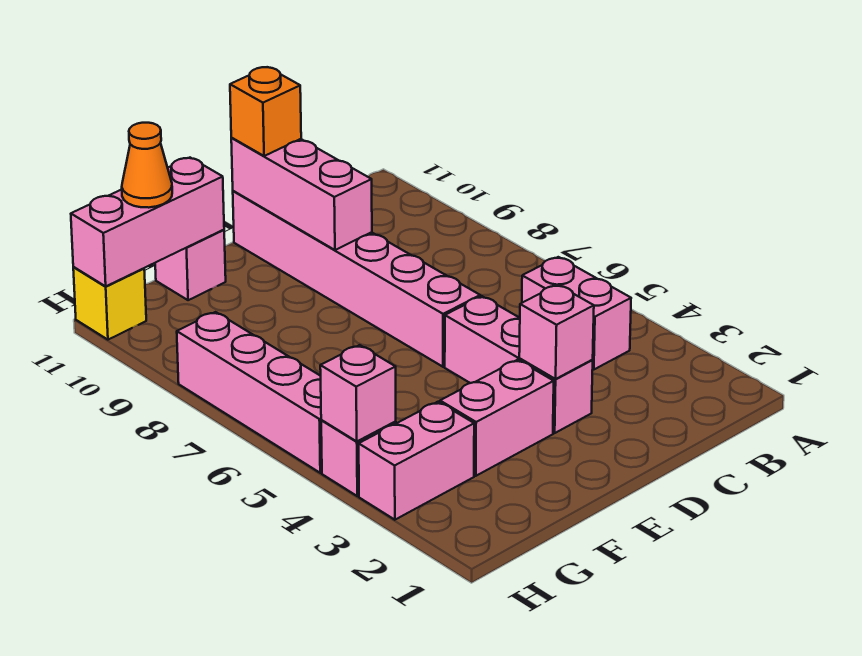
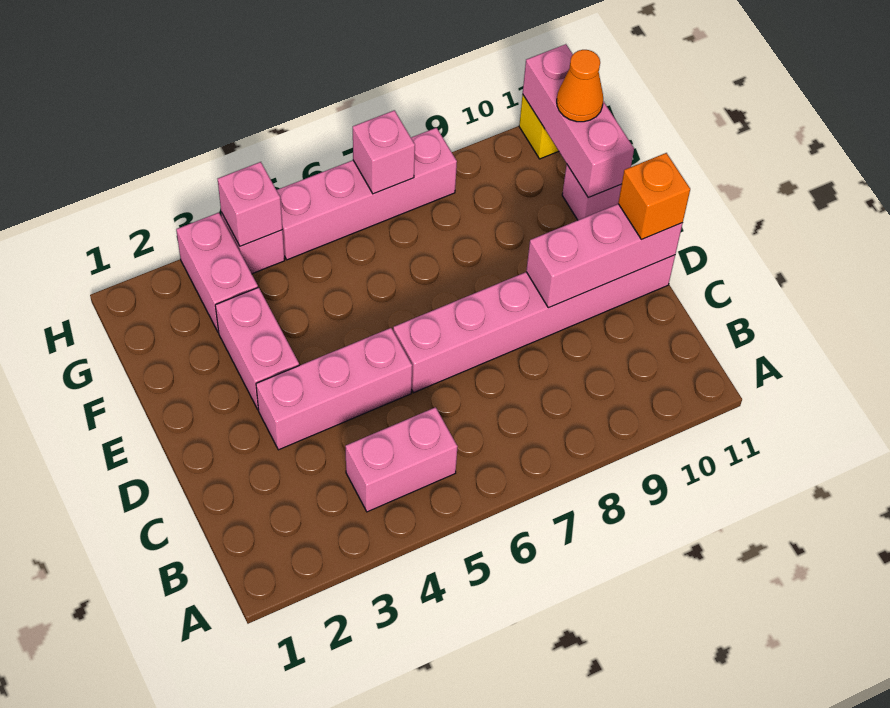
pink brick D3 level 2 -> pink brick H7 level 2

